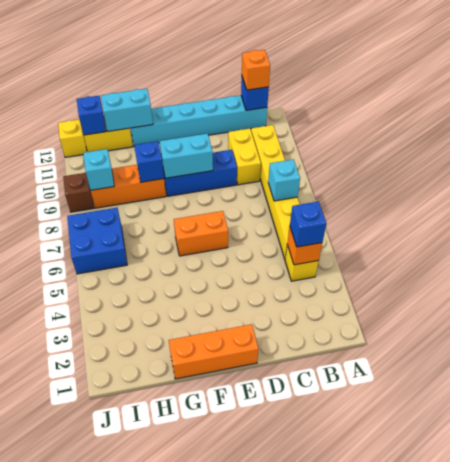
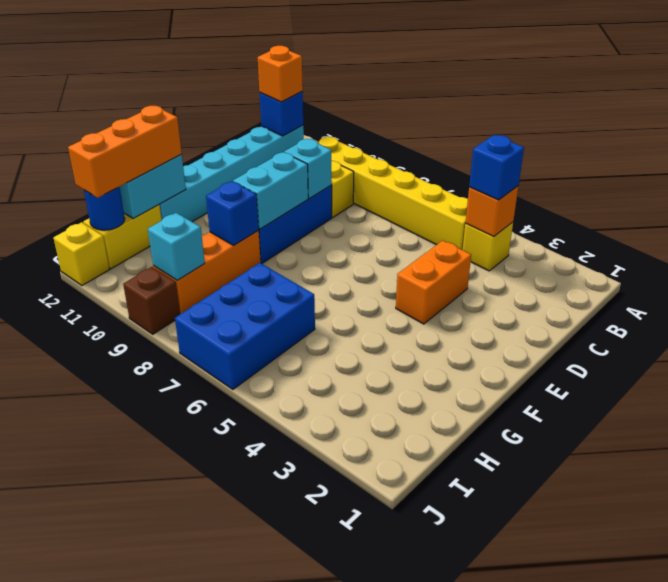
cyan brick B7 level 2 -> cyan brick D9 level 2
orange brick E1:G1 level 1 -> orange brick G12:I12 level 3
orange brick E6:F6 level 1 -> orange brick D4:E4 level 1
blue brick I6:J7 level 1 -> blue brick H6:J7 level 1
blue brick I12 level 2 -> blue round brick I12 level 2

